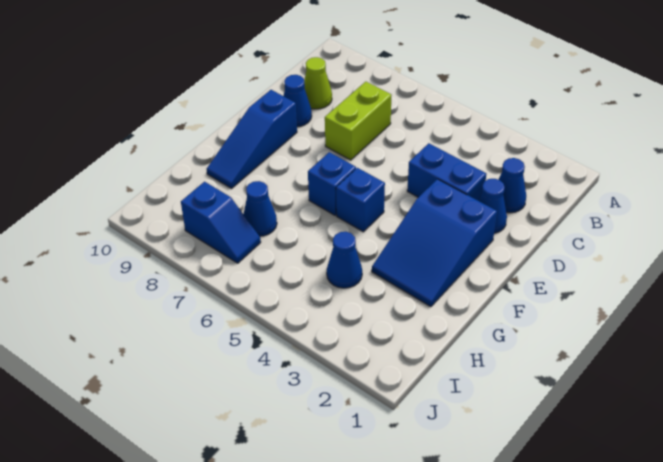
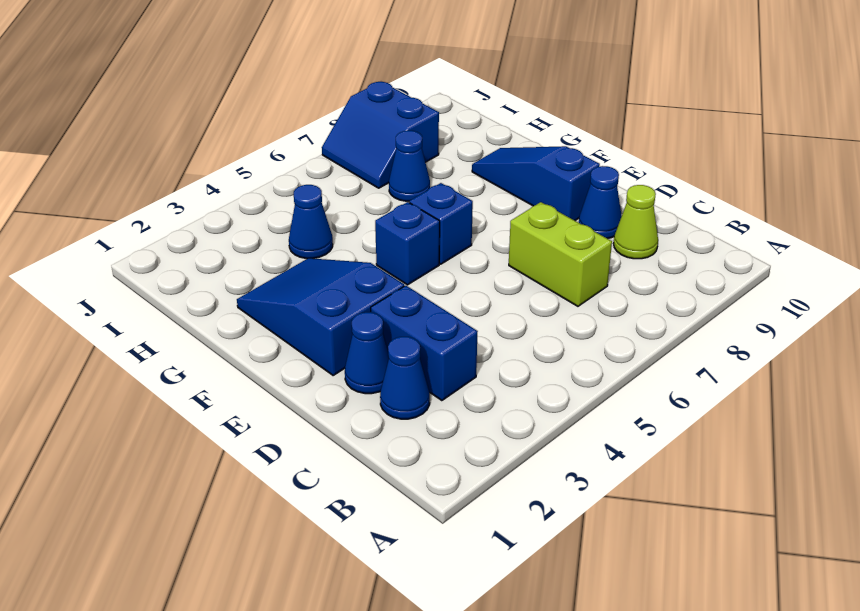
blue brick D3:D4 level 1 -> blue brick C3:D3 level 1
blue slope I7:I8 level 1 top 8 -> blue slope I7:J8 level 1 top 8

